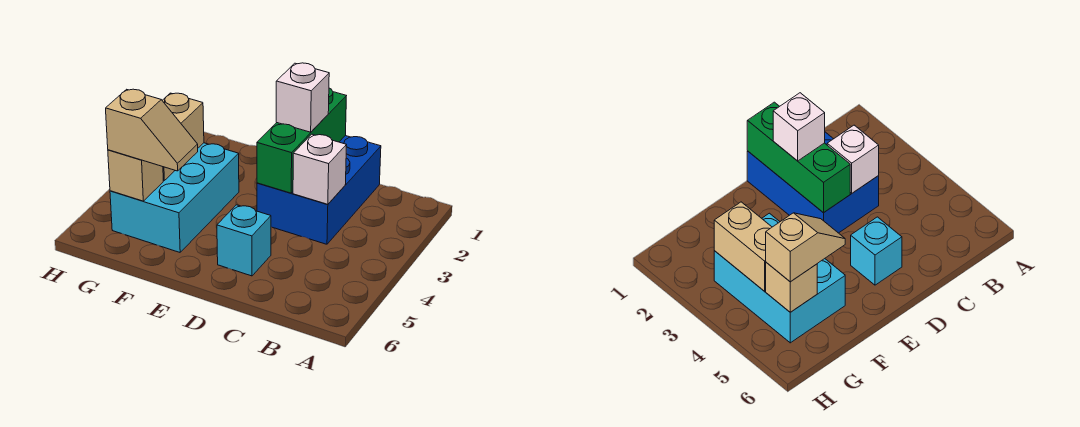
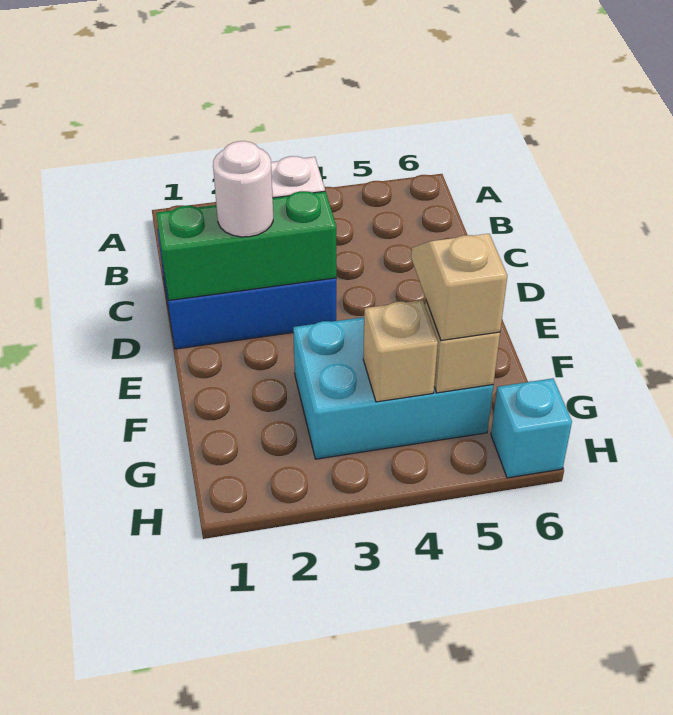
white brick D2 level 3 -> white round brick D2 level 3
cyan brick D5 level 1 -> cyan brick H6 level 1
tan brick G3:G4 level 2 -> tan brick G4 level 2

